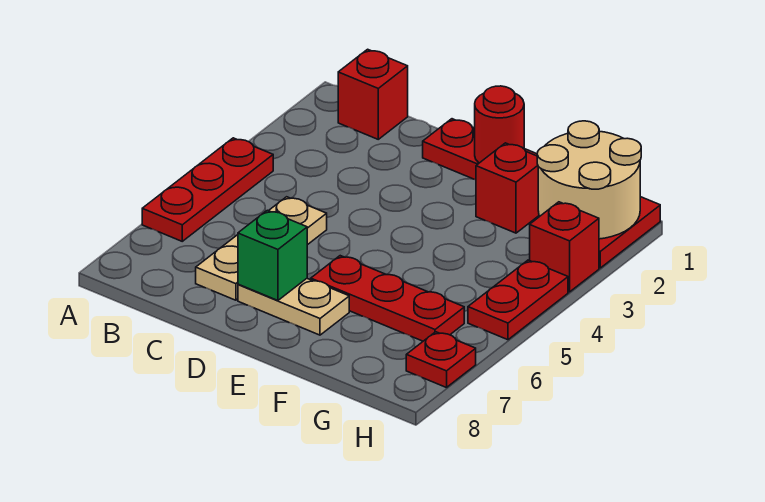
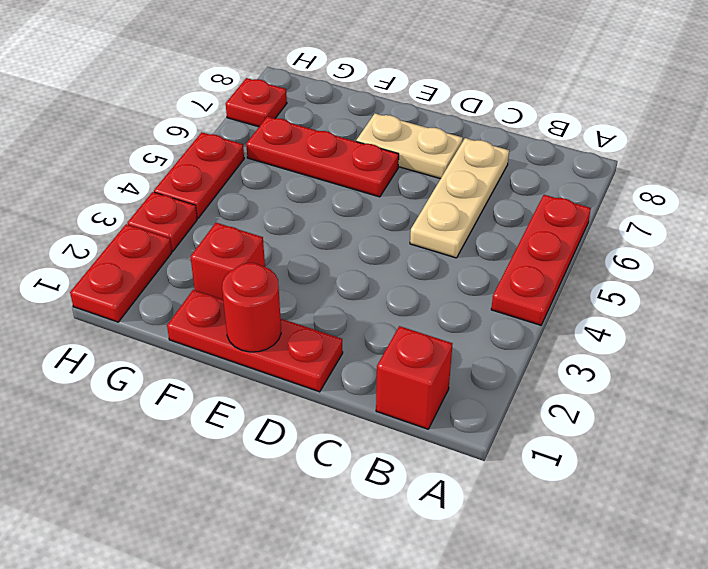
green brick D7 level 2 -> none
tan round brick G1:H2 level 2 -> none
red brick H3 level 1 -> red plate H3 level 1

